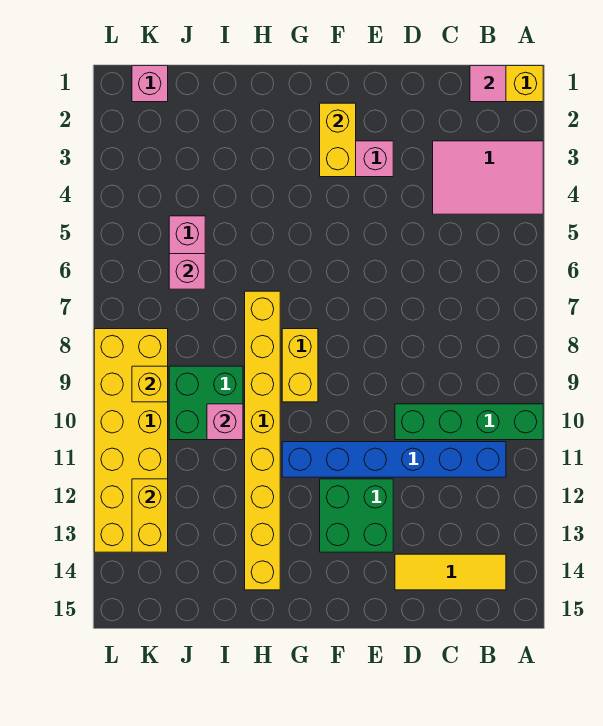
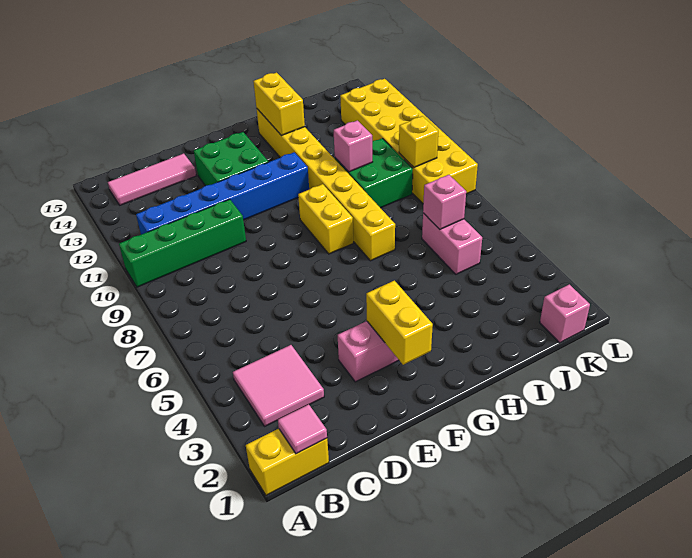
pink tile A3:C4 level 1 -> pink tile B3:C4 level 1
yellow tile B14:D14 level 1 -> pink tile B14:D14 level 1
yellow brick K12:K13 level 2 -> yellow brick H13:H14 level 2

